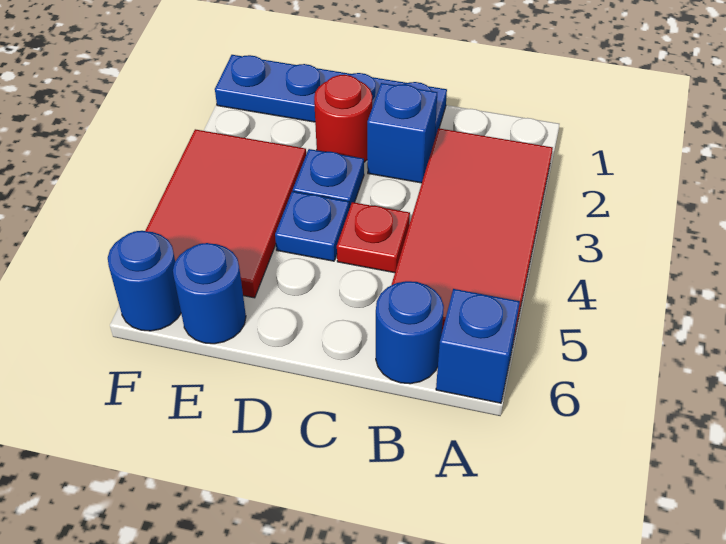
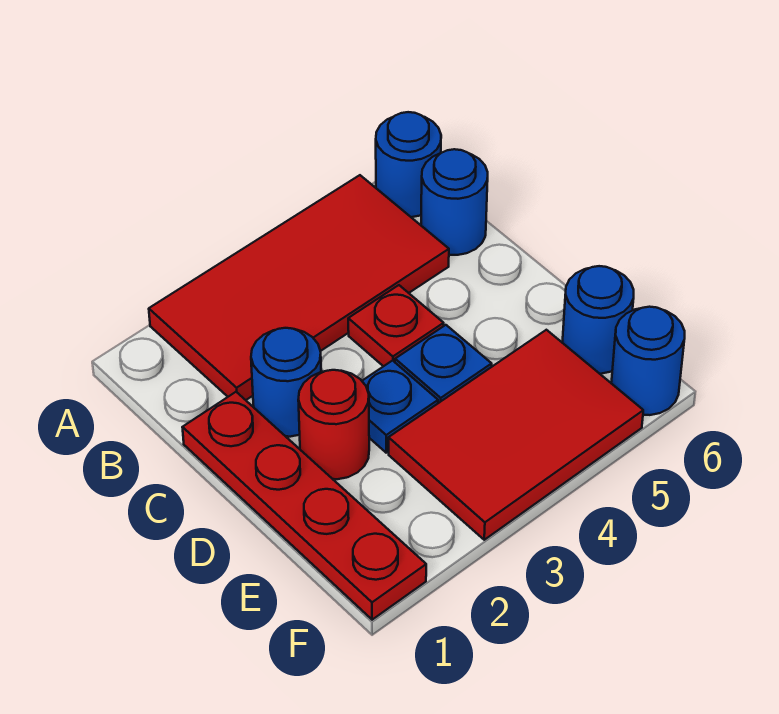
blue brick A6 level 1 -> blue round brick A6 level 1
blue plate C1:F1 level 1 -> red plate C1:F1 level 1
blue brick C2 level 1 -> blue round brick C2 level 1

